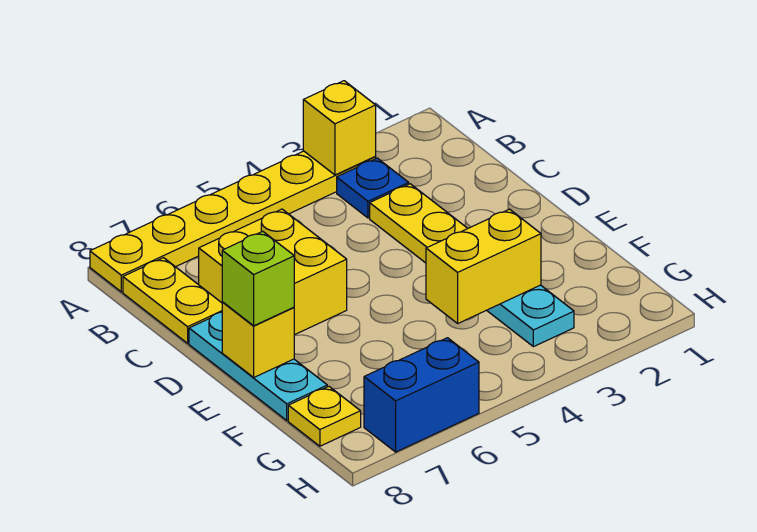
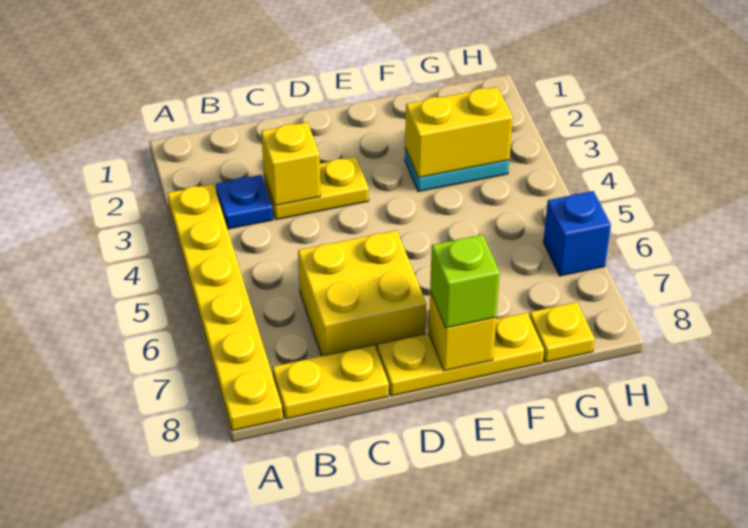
yellow brick A3 level 2 -> yellow brick C3 level 2
cyan plate D8:F8 level 1 -> yellow plate D8:F8 level 1
yellow brick F3:F4 level 2 -> yellow brick F3:G3 level 2
blue brick H6:H7 level 1 -> blue brick H6 level 1

